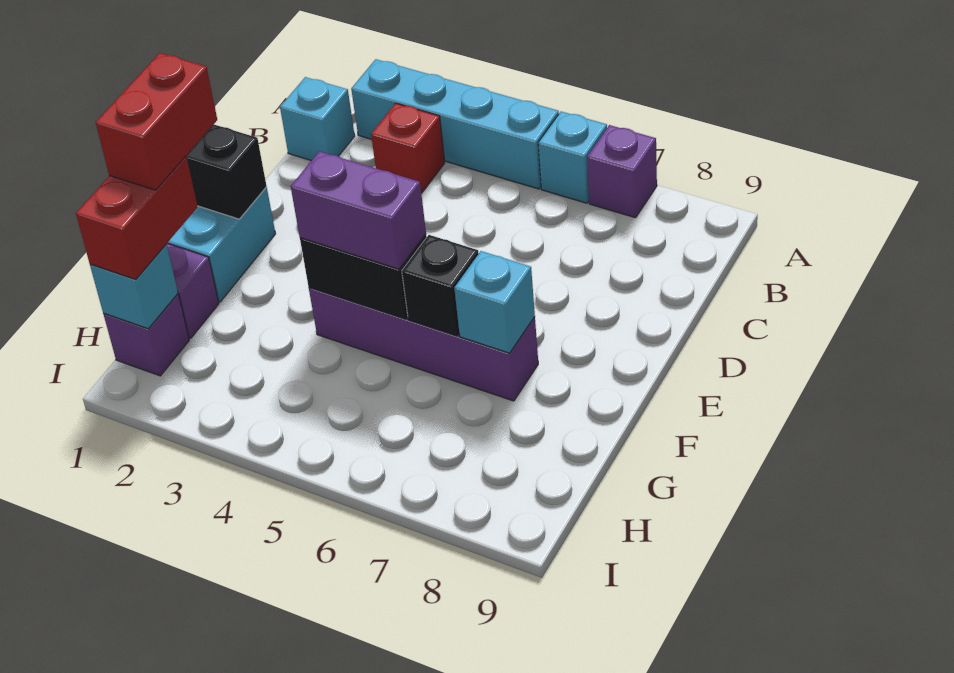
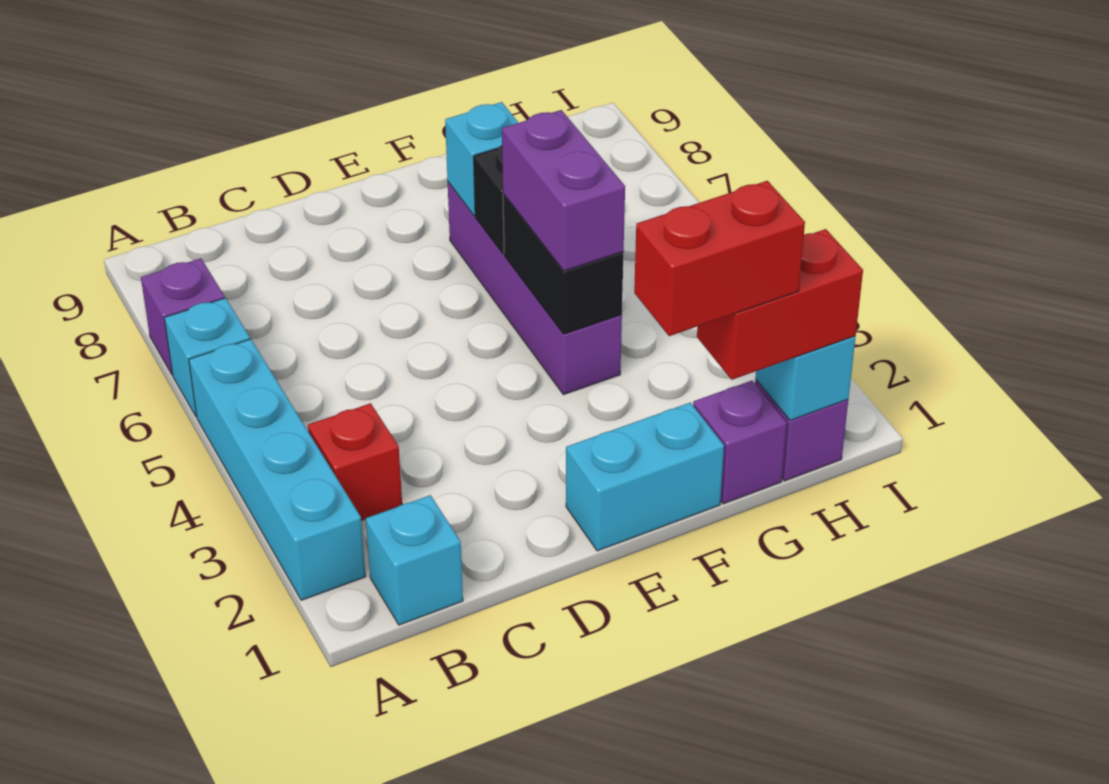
black brick E1 level 2 -> none

